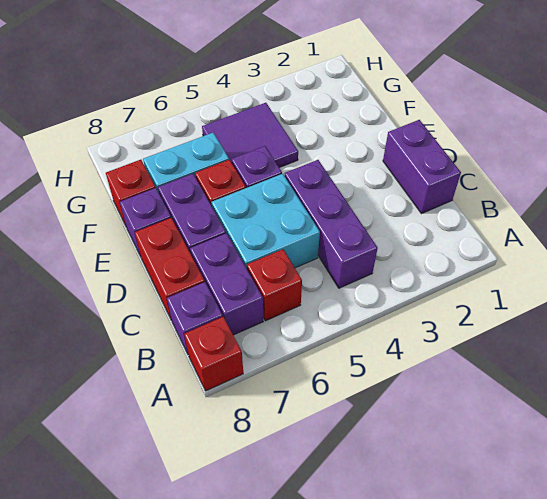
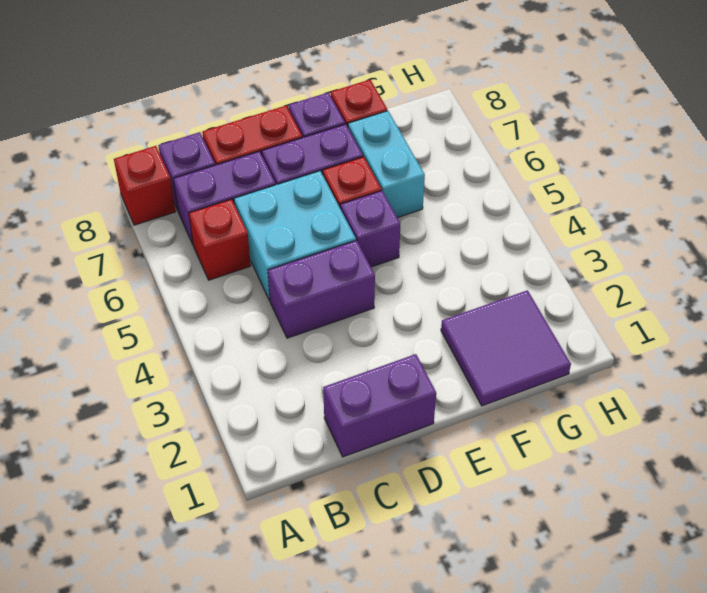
purple brick B4:D4 level 1 -> purple brick C4:D4 level 1
purple tile F4:G5 level 1 -> purple tile F1:G2 level 1

